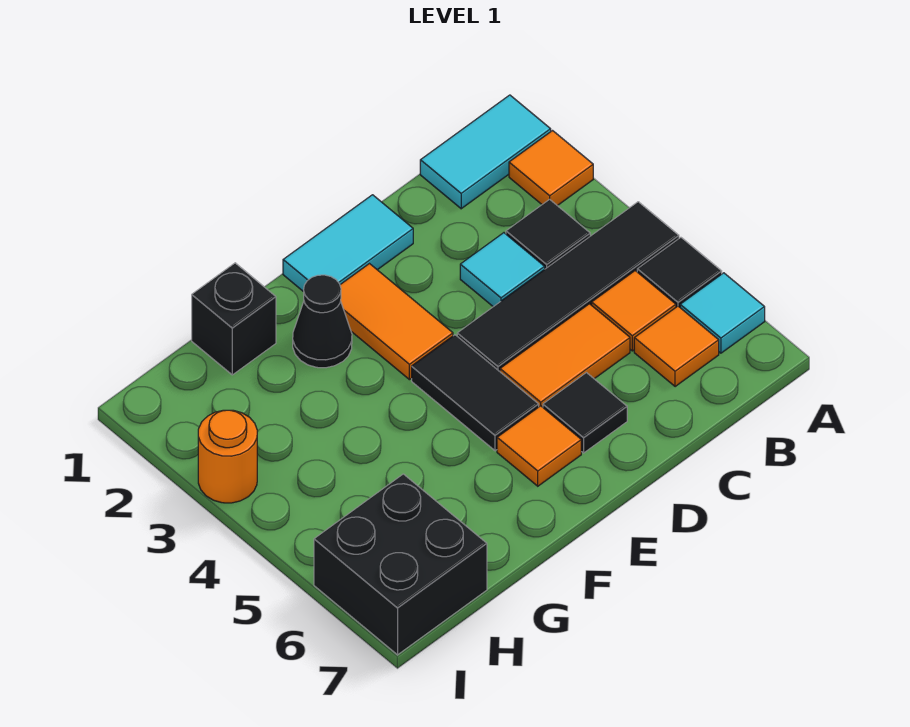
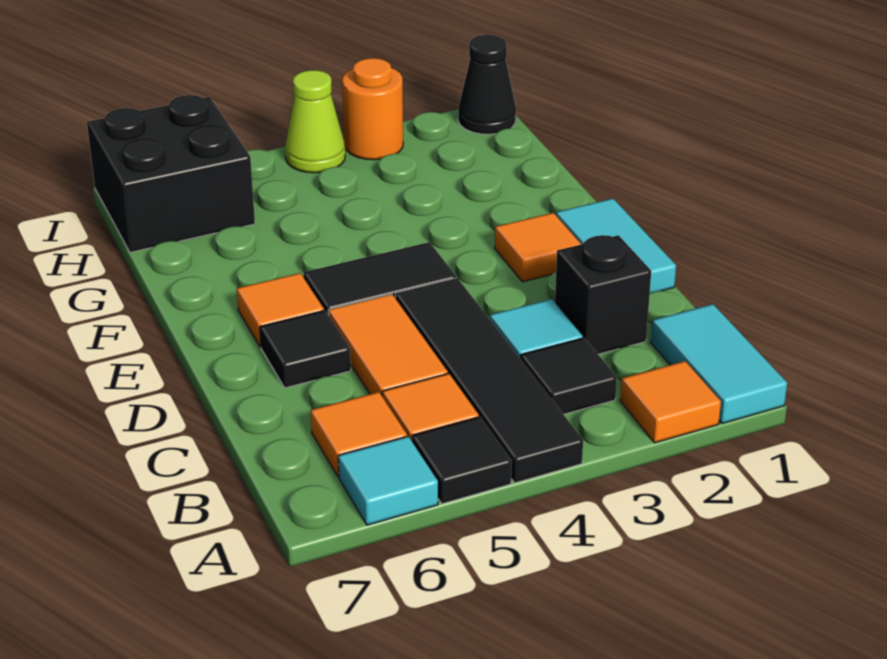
orange tile E2:E3 level 1 -> orange tile E2 level 1
black cone F2 level 1 -> black cone I1 level 1
black brick G1 level 1 -> black brick C2 level 1
none -> lime cone I4 level 1

